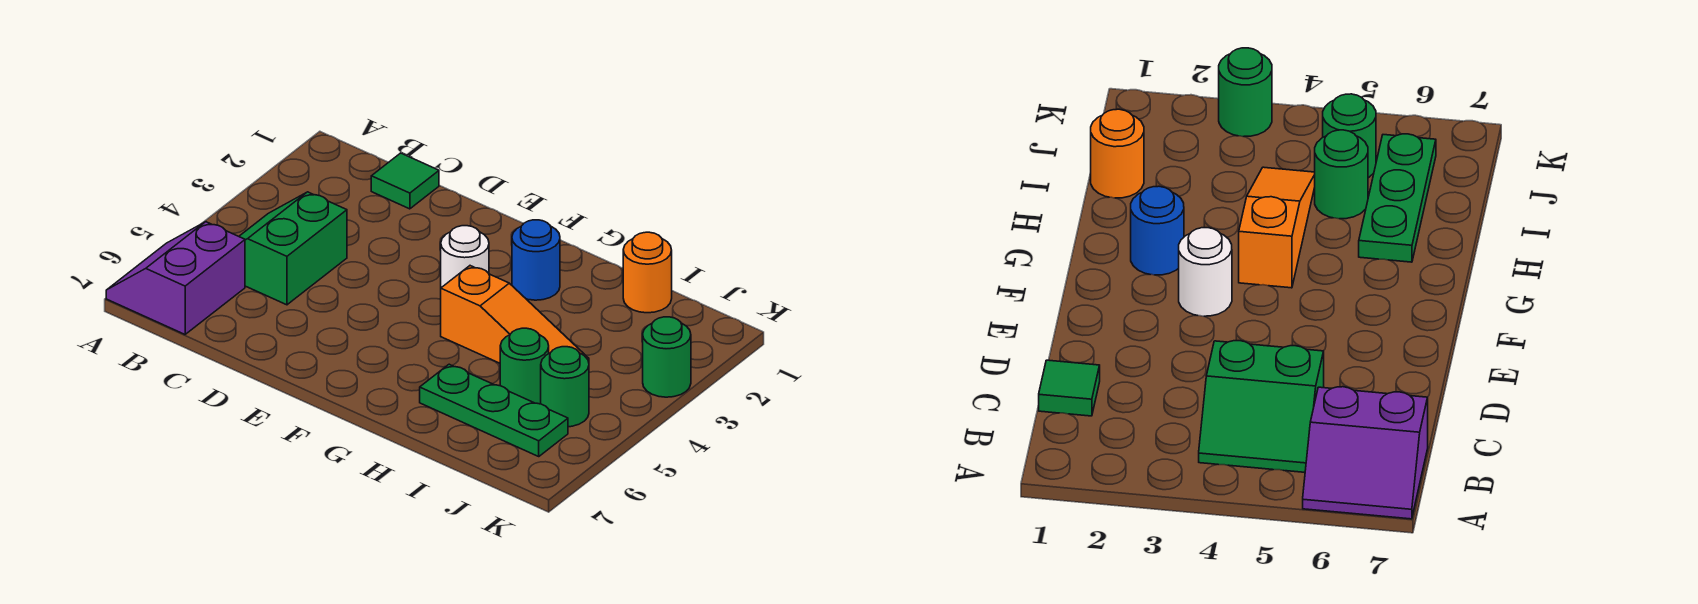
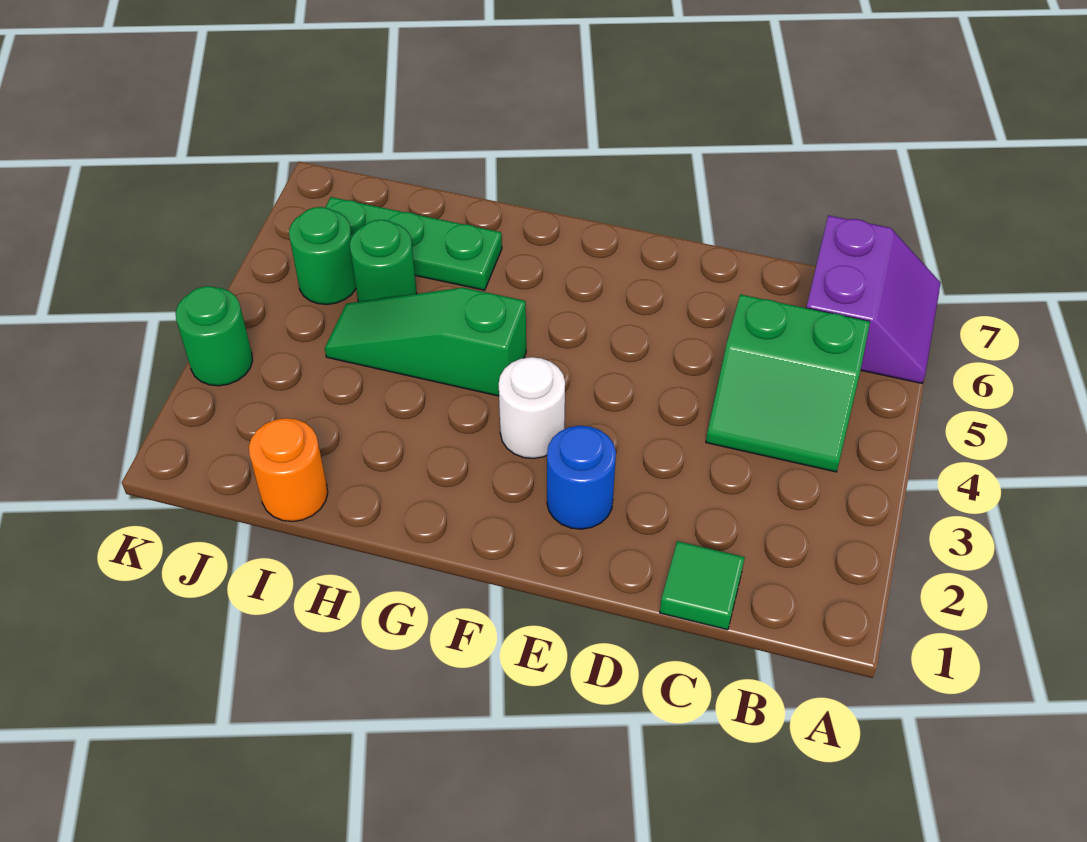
green slope B4:C5 level 1 top C -> green slope B4:C5 level 1 top 5
blue round brick G2 level 1 -> blue round brick E2 level 1
orange slope G4:I4 level 1 top G -> green slope G4:I4 level 1 top G

